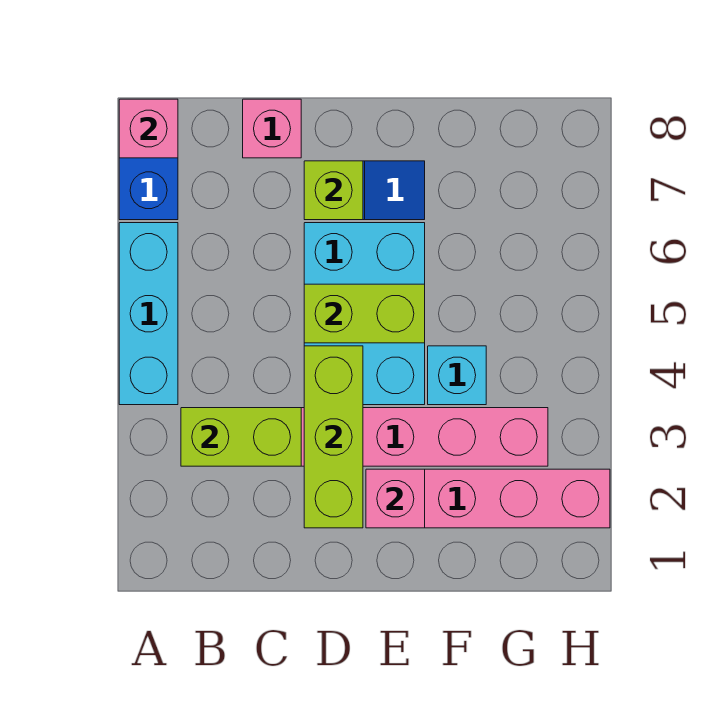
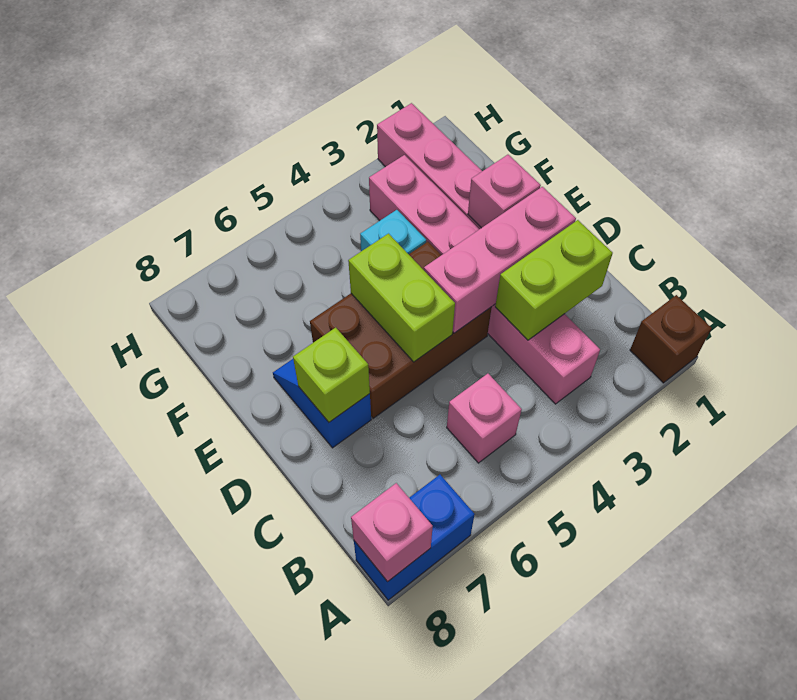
none -> brown brick A1 level 1
cyan brick A4:A6 level 1 -> none
lime brick B3:C3 level 2 -> lime brick C2:C3 level 2
pink brick C8 level 1 -> pink brick B5 level 1
lime brick D2:D4 level 2 -> pink brick D2:D4 level 2
cyan brick D4:E6 level 1 -> brown brick D4:E6 level 1

